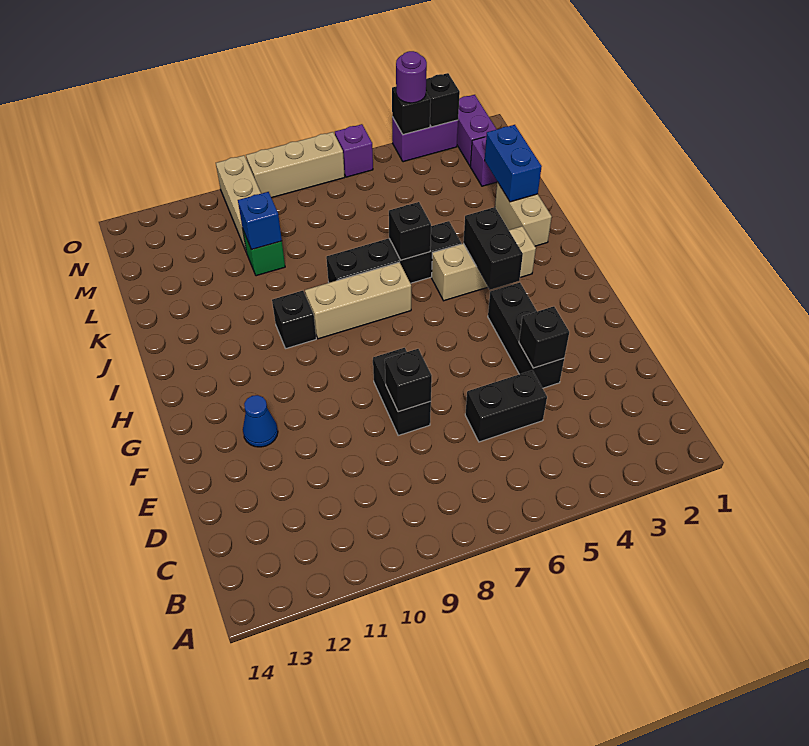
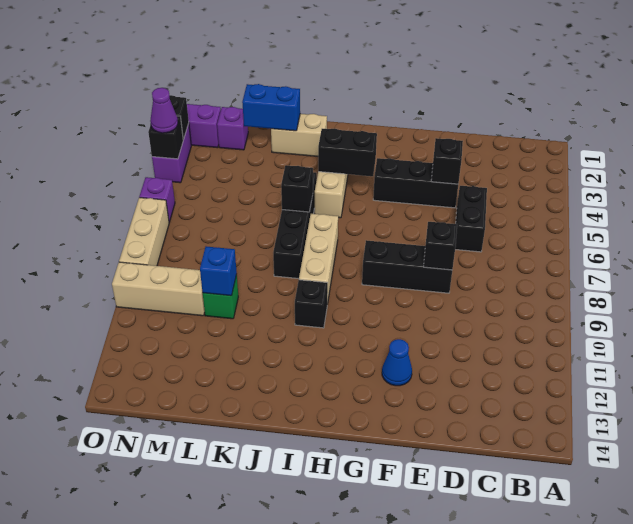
black brick E8:F8 level 1 -> black brick E8:G8 level 1
purple round brick O4 level 3 -> purple cone O4 level 3

